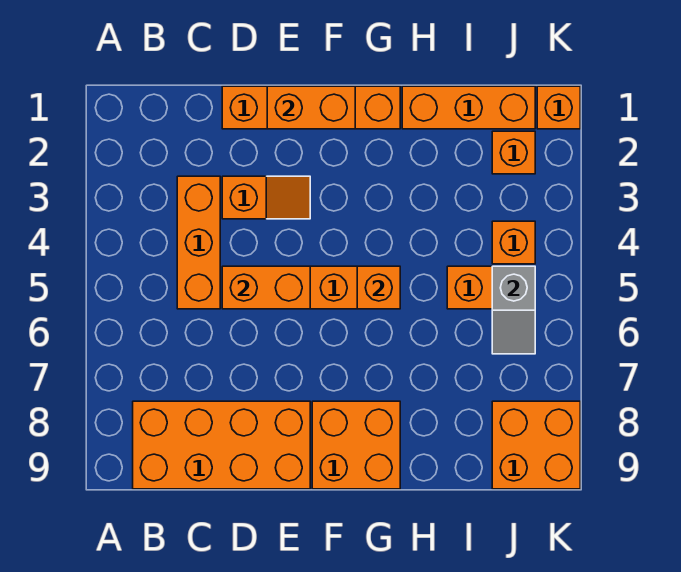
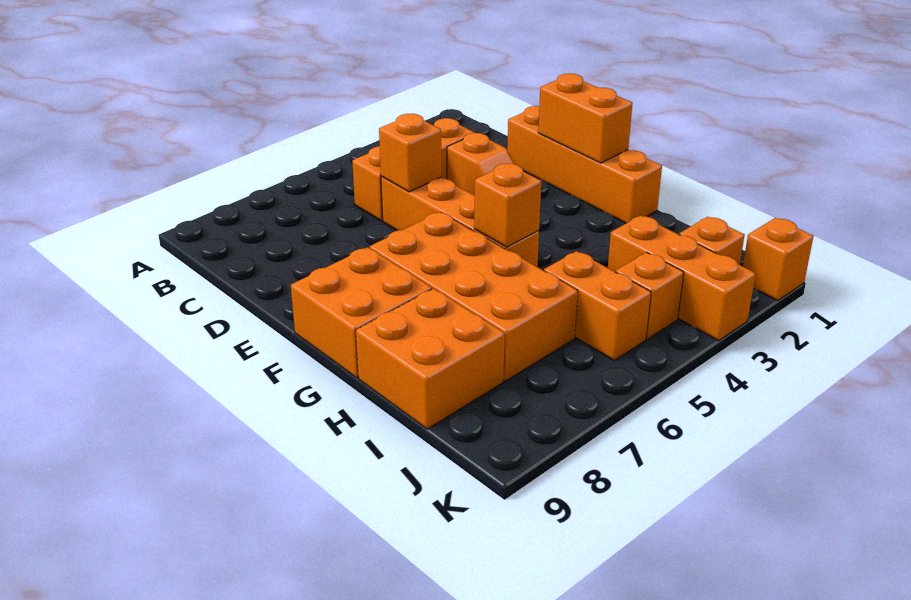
orange brick B8:E9 level 1 -> orange brick F6:I7 level 1
orange brick D5:E5 level 2 -> orange brick D5 level 2
orange brick H1:J1 level 1 -> orange brick I3:K3 level 1
grey slope J5:J6 level 2 top 5 -> none
orange brick J8:K9 level 1 -> orange brick H8:I9 level 1

